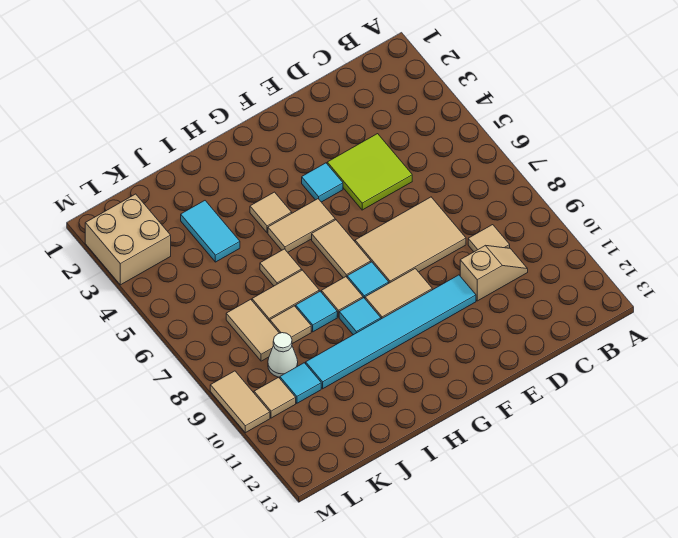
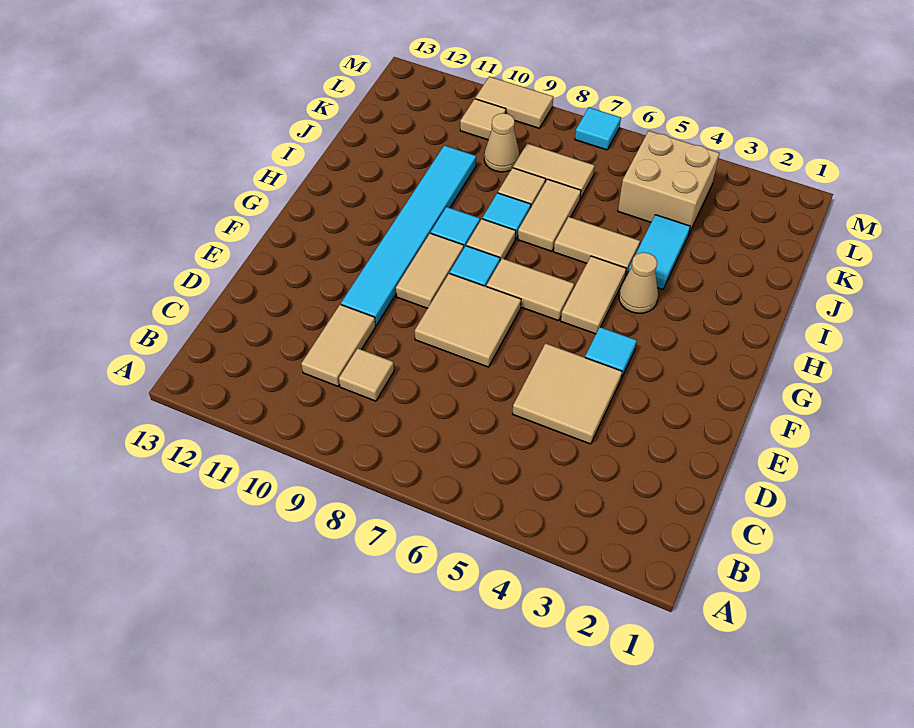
tan slope C10:D10 level 1 top D -> tan tile C10:D10 level 1
lime tile D4:E5 level 1 -> tan tile D4:E5 level 1
tan tile D7:F8 level 1 -> tan tile E7:F8 level 1
tan tile H4 level 1 -> tan cone H4 level 1
tan tile I6 level 1 -> tan tile I5:I6 level 1
cyan tile J3:J4 level 1 -> cyan tile I4:J4 level 1
white cone K9 level 1 -> tan cone K9 level 1
cyan tile K10 level 1 -> cyan tile M7 level 1
tan brick L2:M3 level 1 -> tan brick K4:L5 level 1

